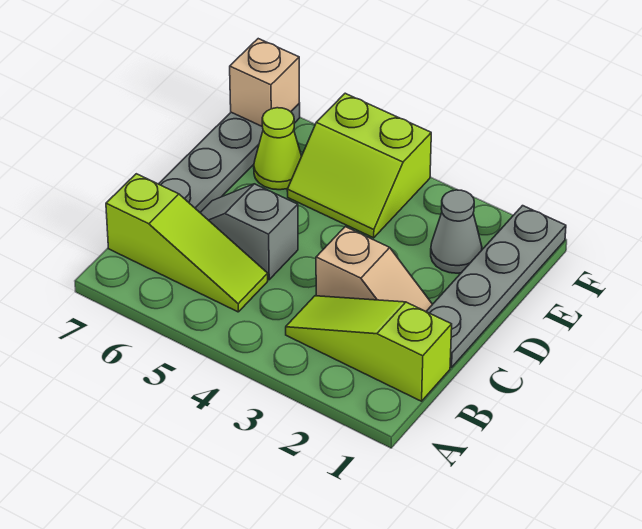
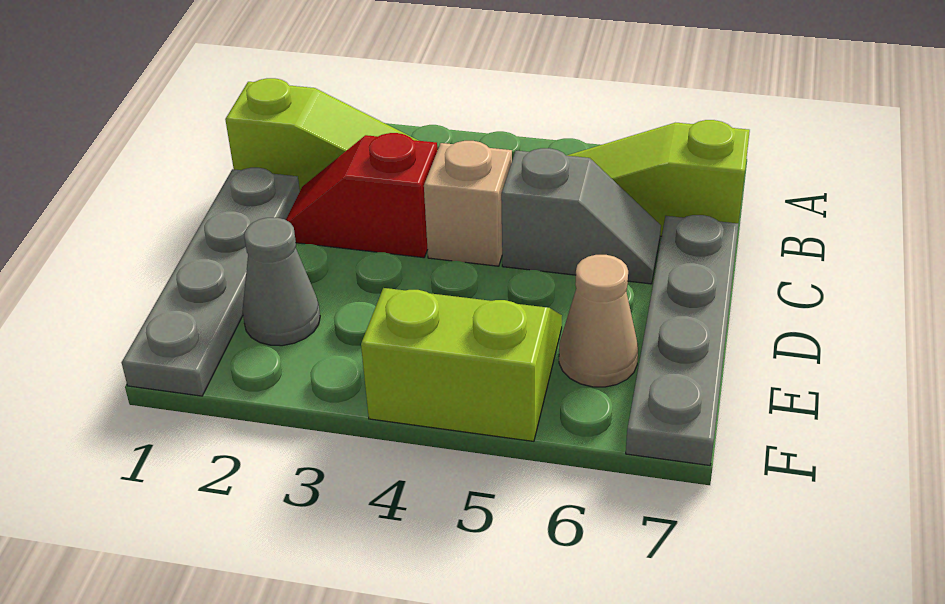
tan slope C2:C3 level 1 top 3 -> red slope C2:C3 level 1 top 3
lime cone E6 level 1 -> tan cone E6 level 1
tan brick F7 level 2 -> tan brick C4 level 1

